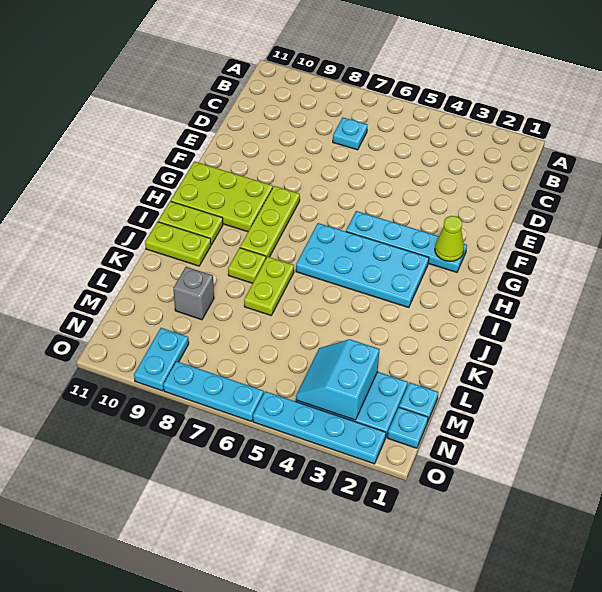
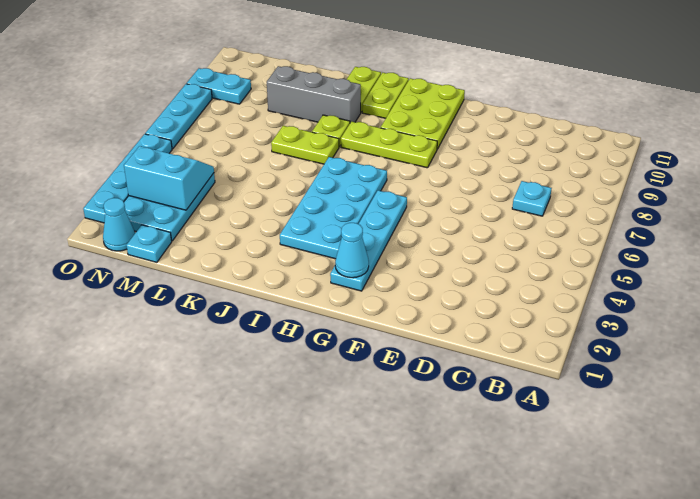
lime cone G2 level 2 -> cyan cone G2 level 2
grey brick L9 level 1 -> grey brick J9:L9 level 1
cyan plate N1 level 1 -> cyan cone N1 level 1

